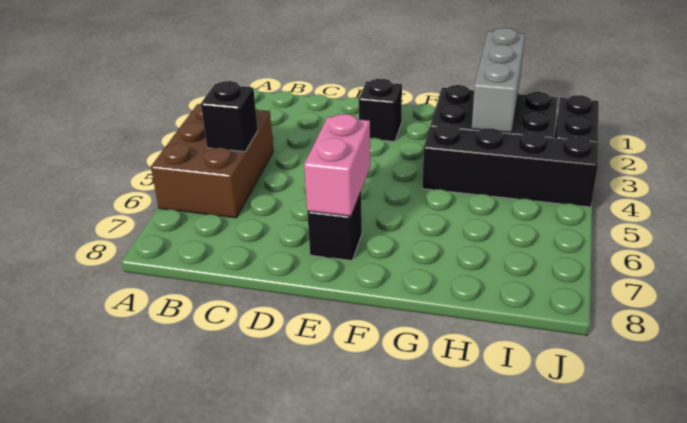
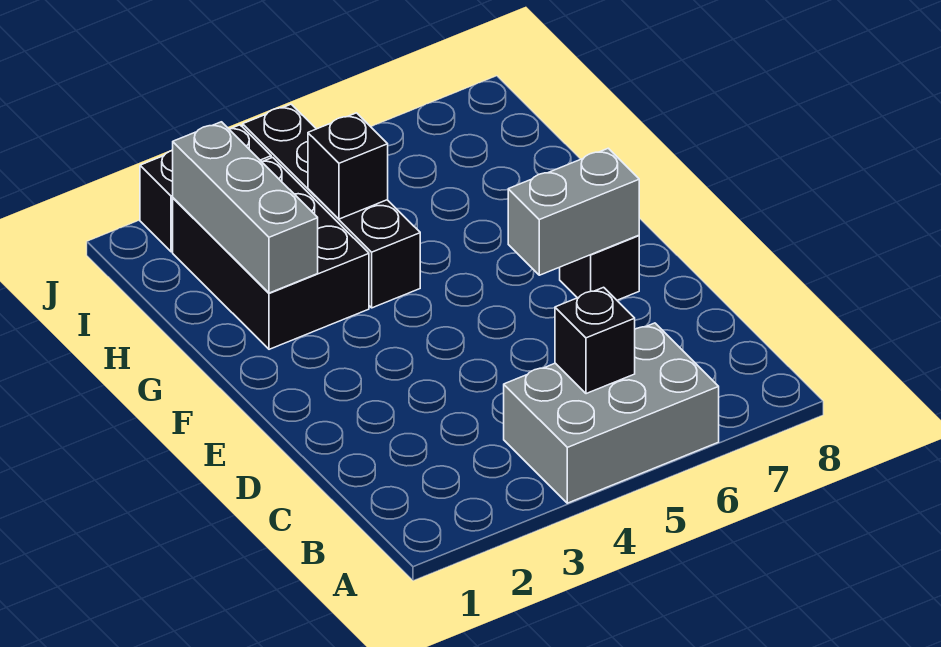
brown brick A4:B6 level 1 -> grey brick A4:B6 level 1
black brick E2 level 1 -> black brick H4 level 2
pink brick E6:E7 level 2 -> grey brick E6:E7 level 2
grey brick H1:H3 level 2 -> grey brick G2:I2 level 2

